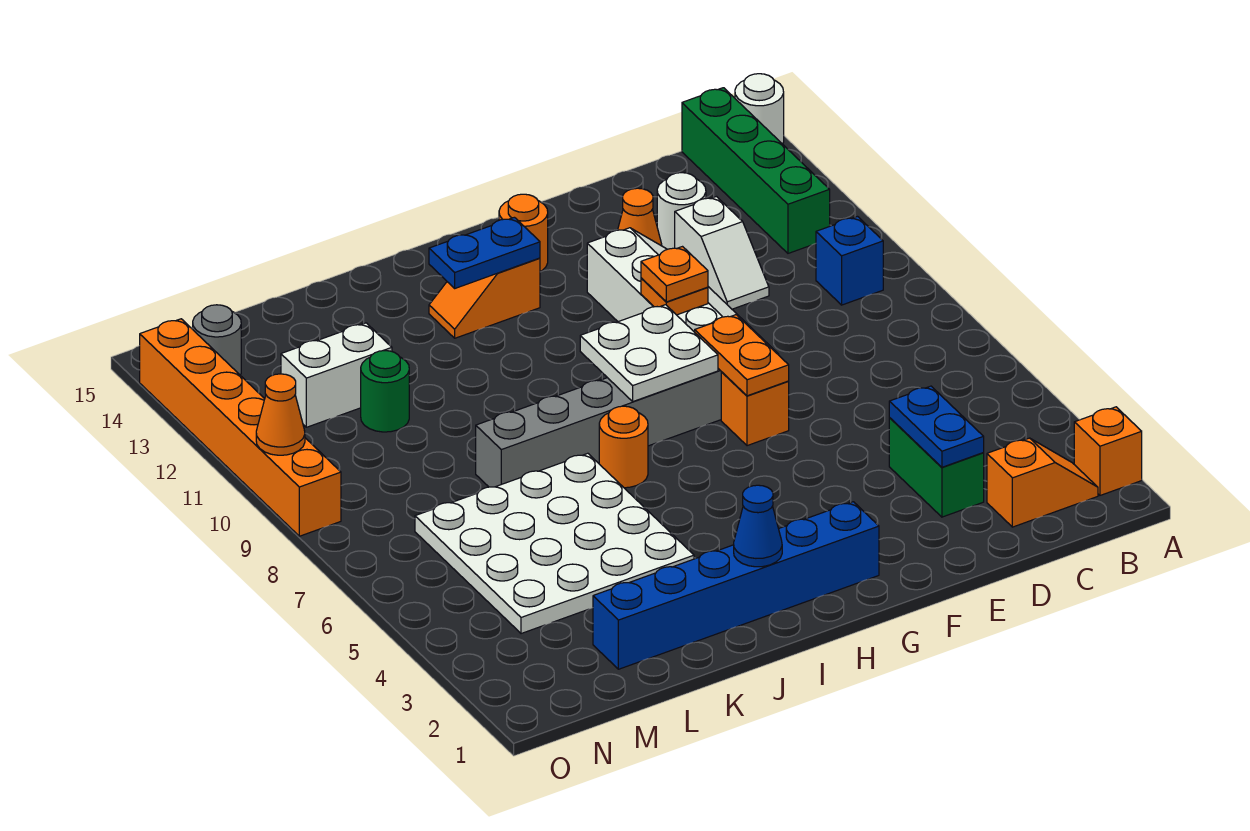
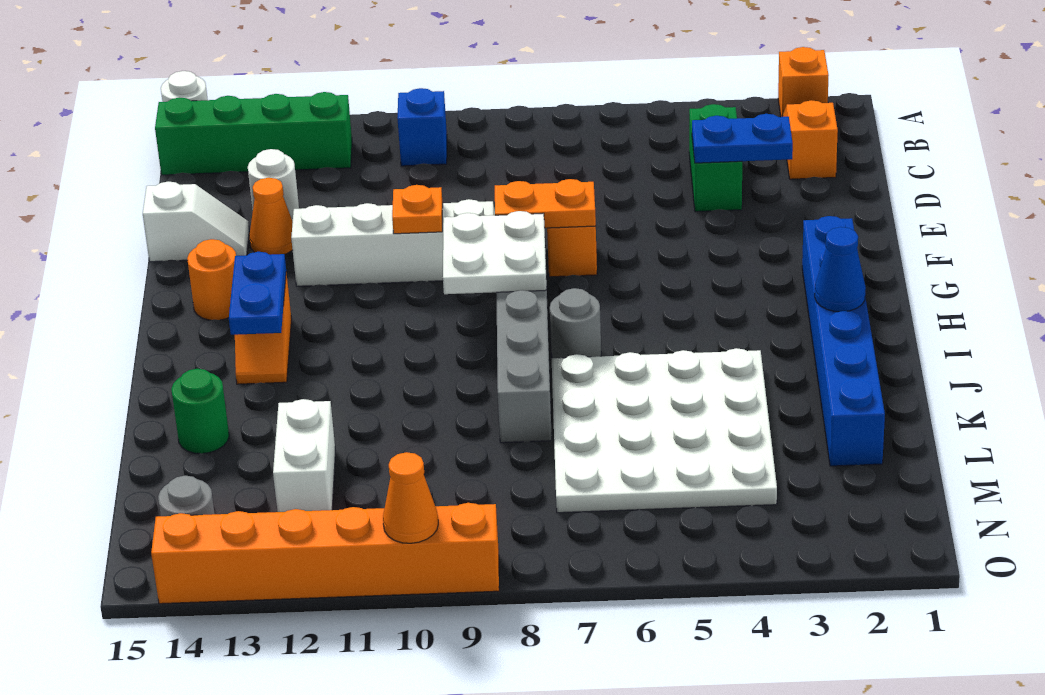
green brick D3:D4 level 1 -> green brick C4:D4 level 1
white slope D11:D12 level 1 top 12 -> white slope E14:E15 level 1 top 15
orange plate F10 level 3 -> none
orange round brick I7 level 1 -> grey round brick I7 level 1
green round brick L11 level 1 -> green round brick K14 level 1

